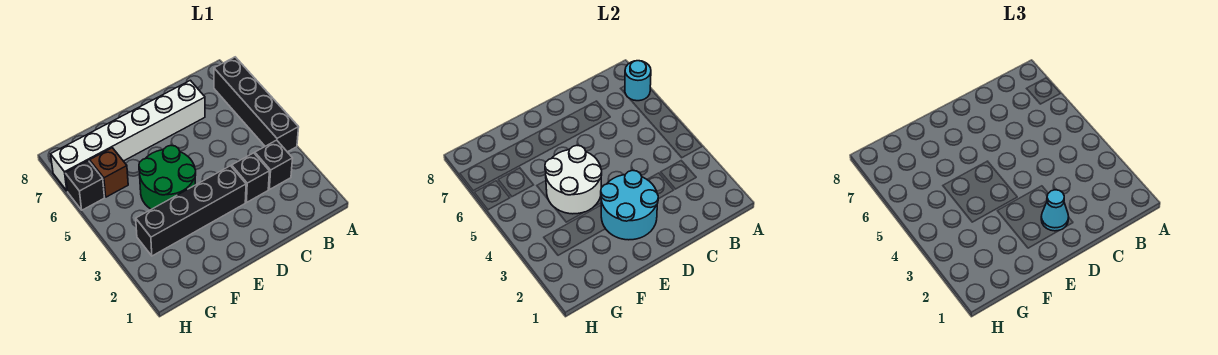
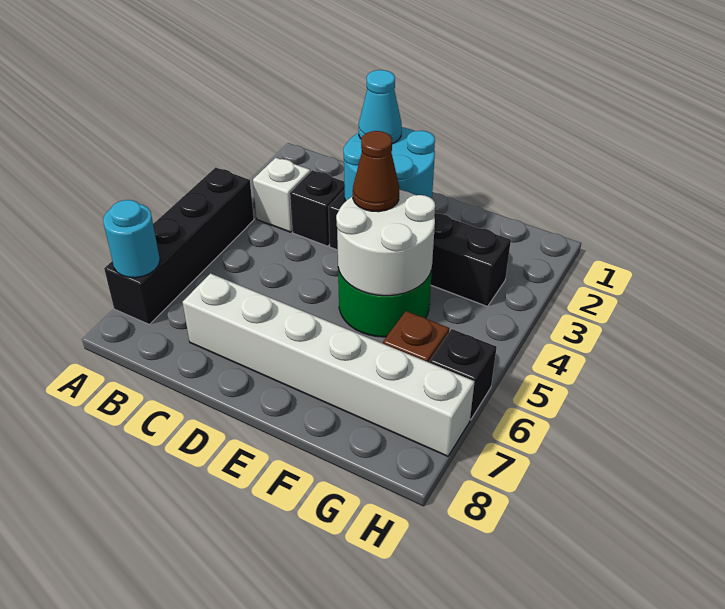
black brick B3 level 1 -> white brick B3 level 1
none -> brown cone E4 level 3

